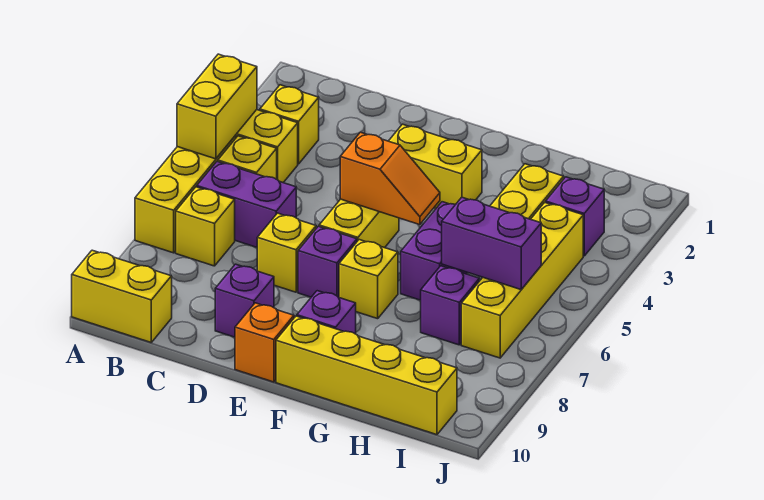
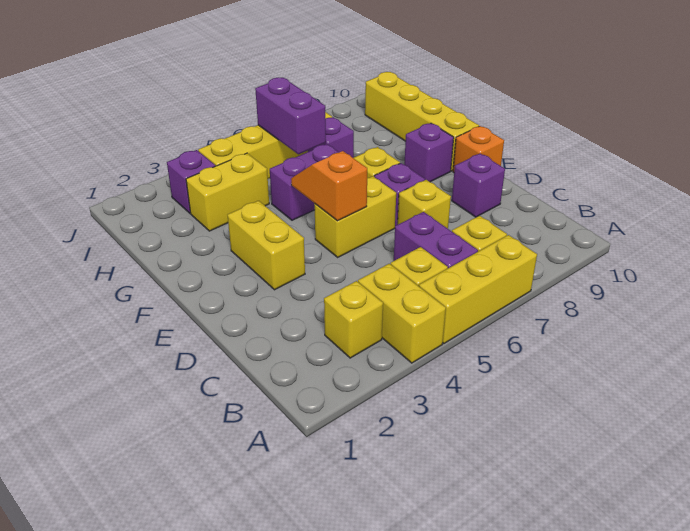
yellow brick A4:A5 level 2 -> none
yellow brick A10:B10 level 1 -> none

